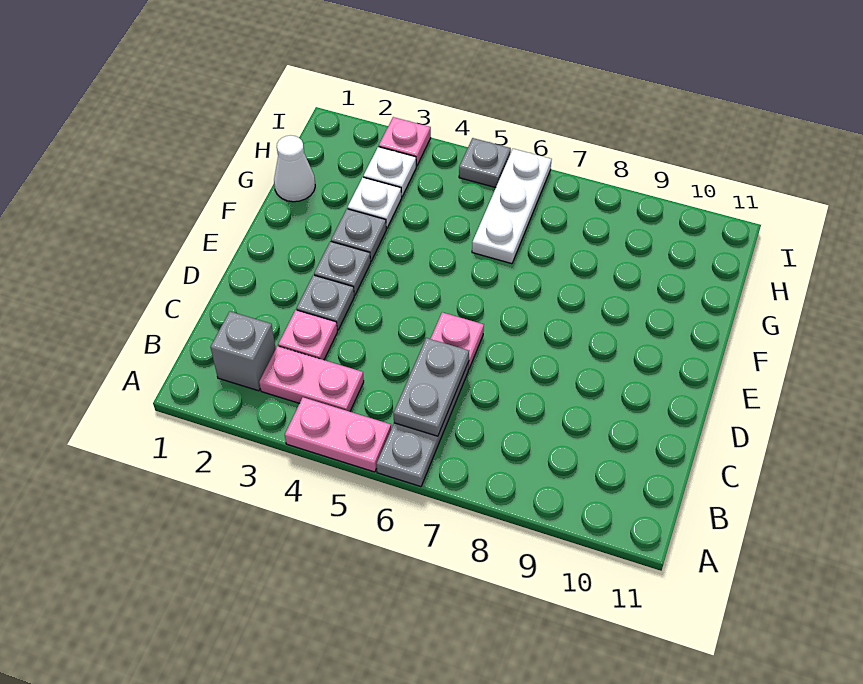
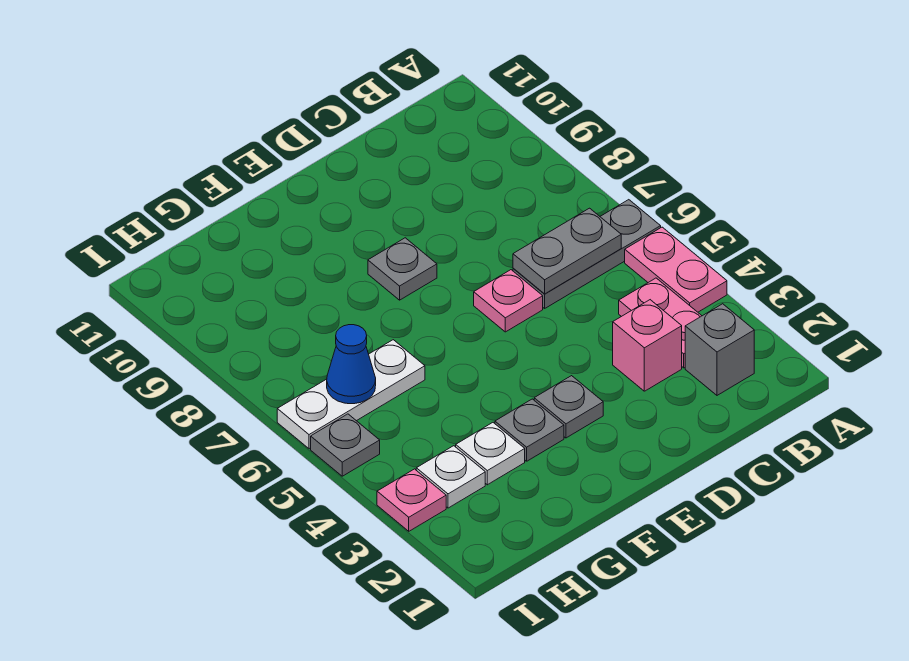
pink plate C3 level 1 -> pink brick C3 level 1
grey plate D3 level 1 -> grey plate E8 level 1
white cone G1 level 1 -> none
none -> blue cone H6 level 2

